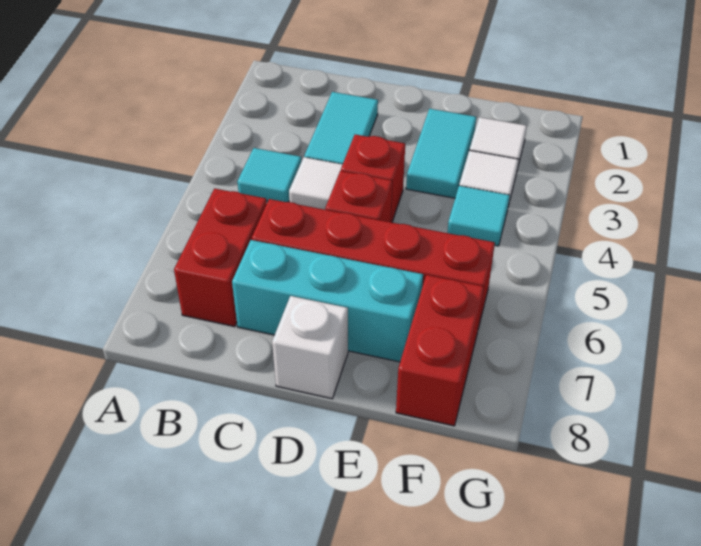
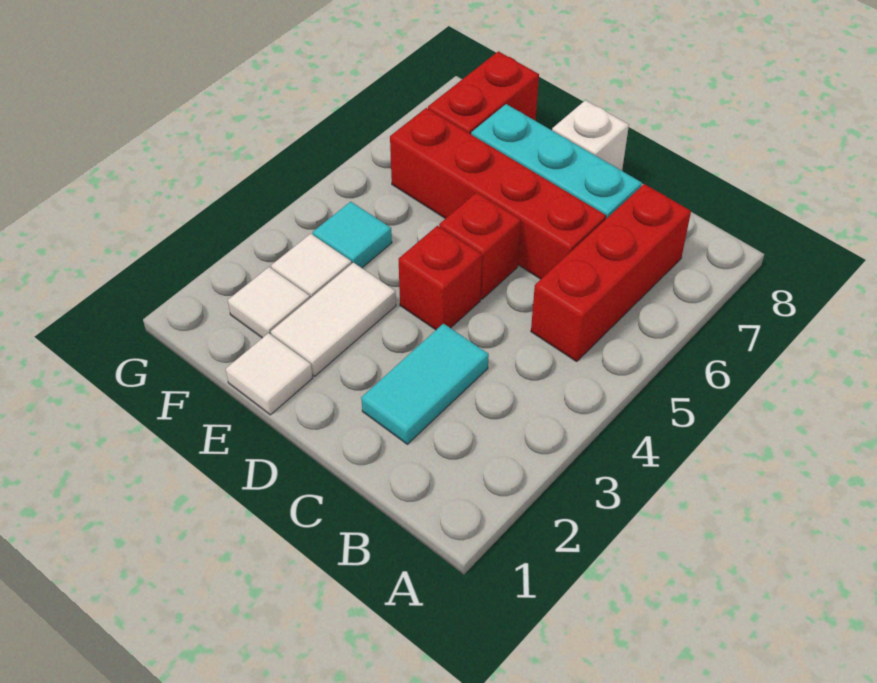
cyan tile B4 level 1 -> none
red brick B6:B7 level 1 -> red brick B5:B7 level 1
white tile C4 level 1 -> white tile E1 level 1
cyan tile E2:E3 level 1 -> white tile E2:E3 level 1

